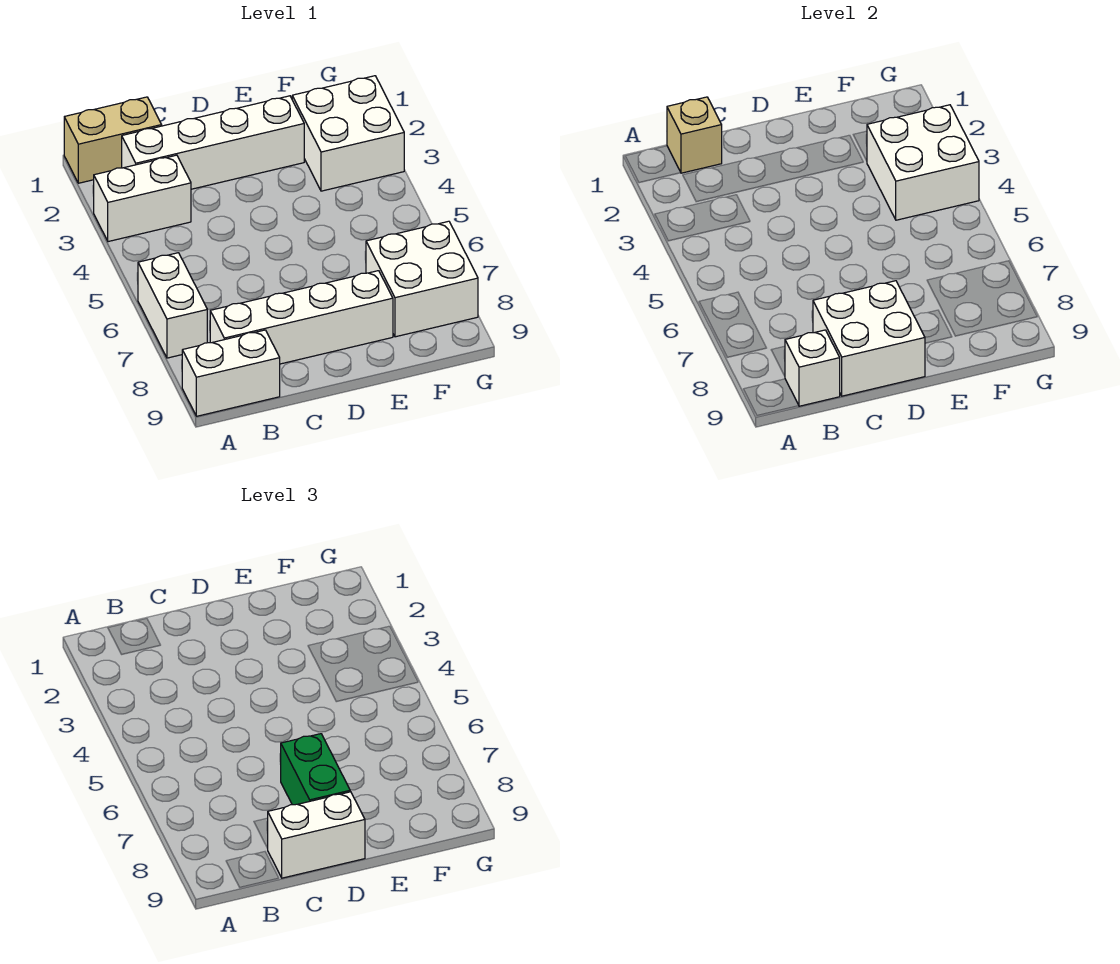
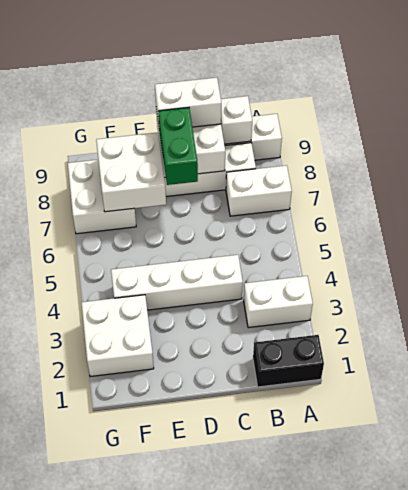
tan brick A1:B1 level 1 -> black brick A1:B1 level 1
white brick A6:A7 level 1 -> white brick A7:B7 level 1
tan brick B1 level 2 -> none
white brick B2:E2 level 1 -> white brick C4:F4 level 1
white brick F3:G4 level 2 -> white brick E7:F8 level 2

